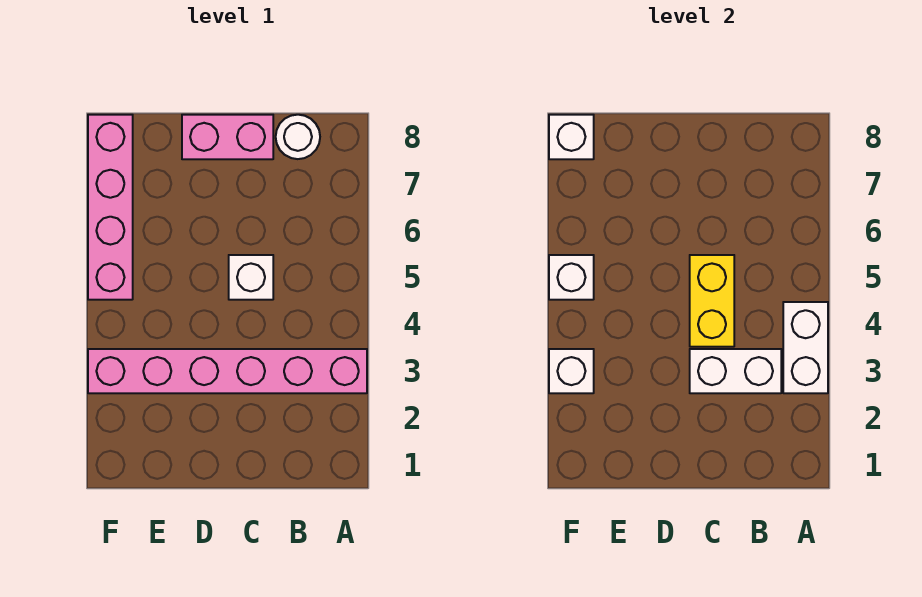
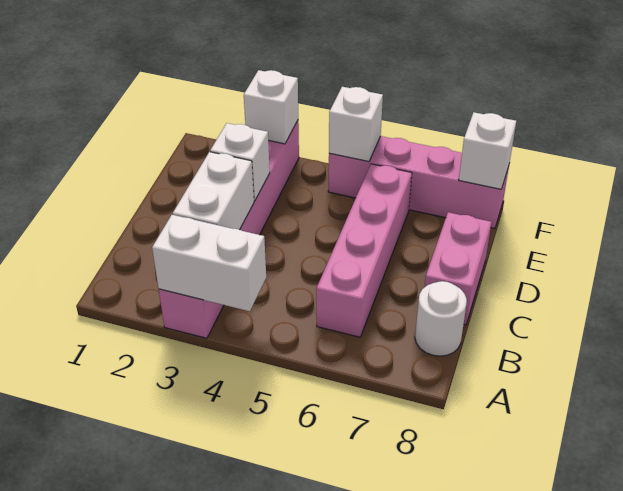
none -> pink brick B6:E6 level 1
yellow brick C4:C5 level 2 -> none
white brick C5 level 1 -> white brick D3 level 2

